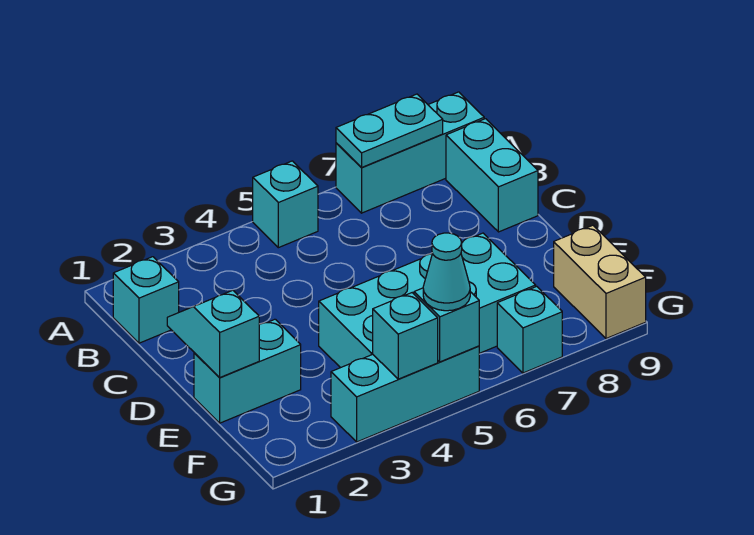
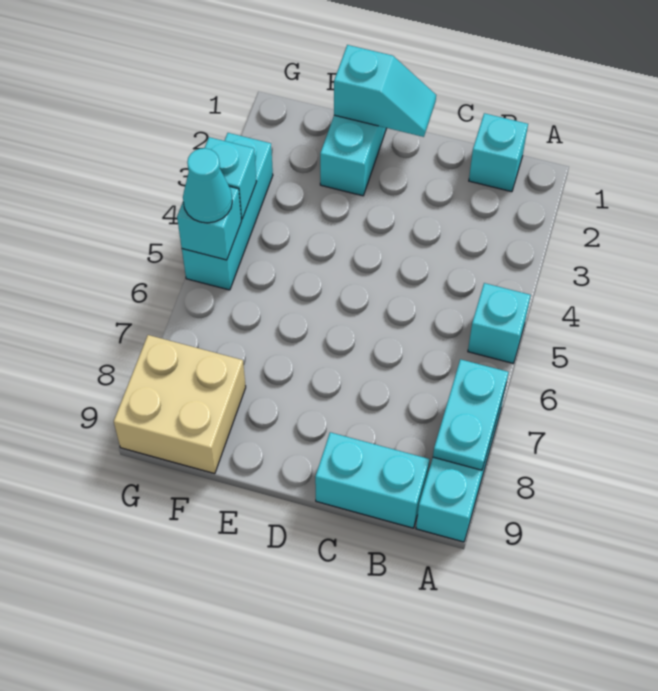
cyan brick E4:F7 level 1 -> none
tan brick F9:G9 level 1 -> tan brick F8:G9 level 1
cyan brick G7 level 1 -> none

